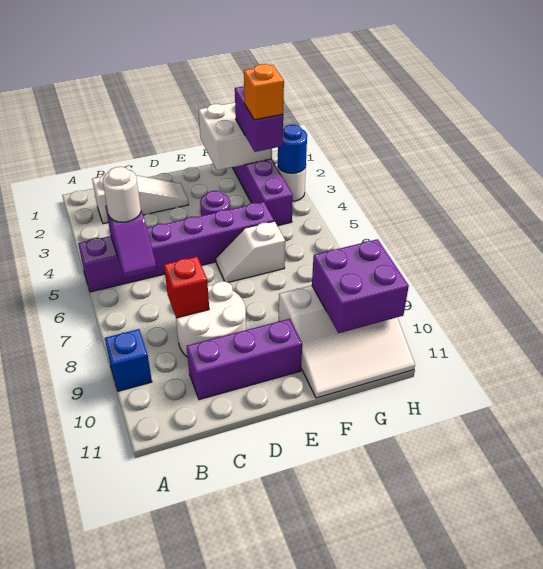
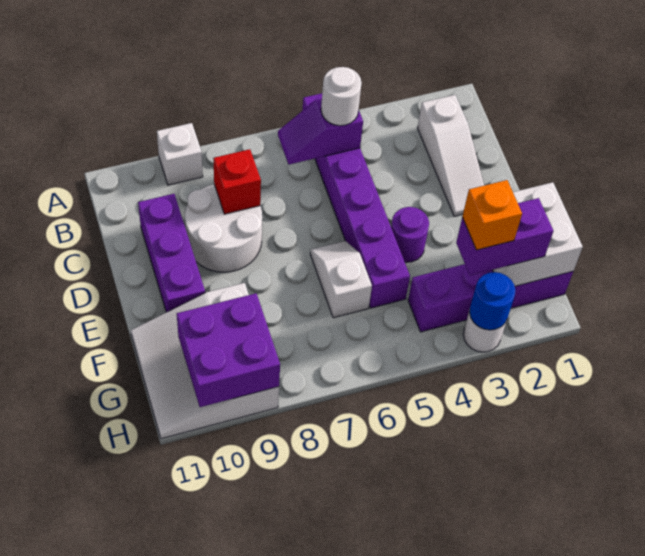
blue brick A9 level 1 -> white brick A9 level 1

